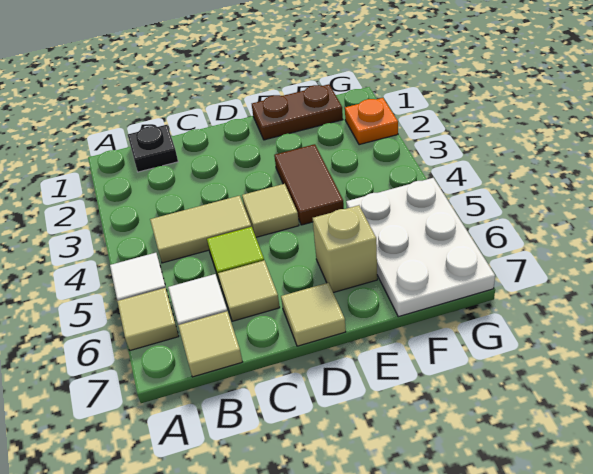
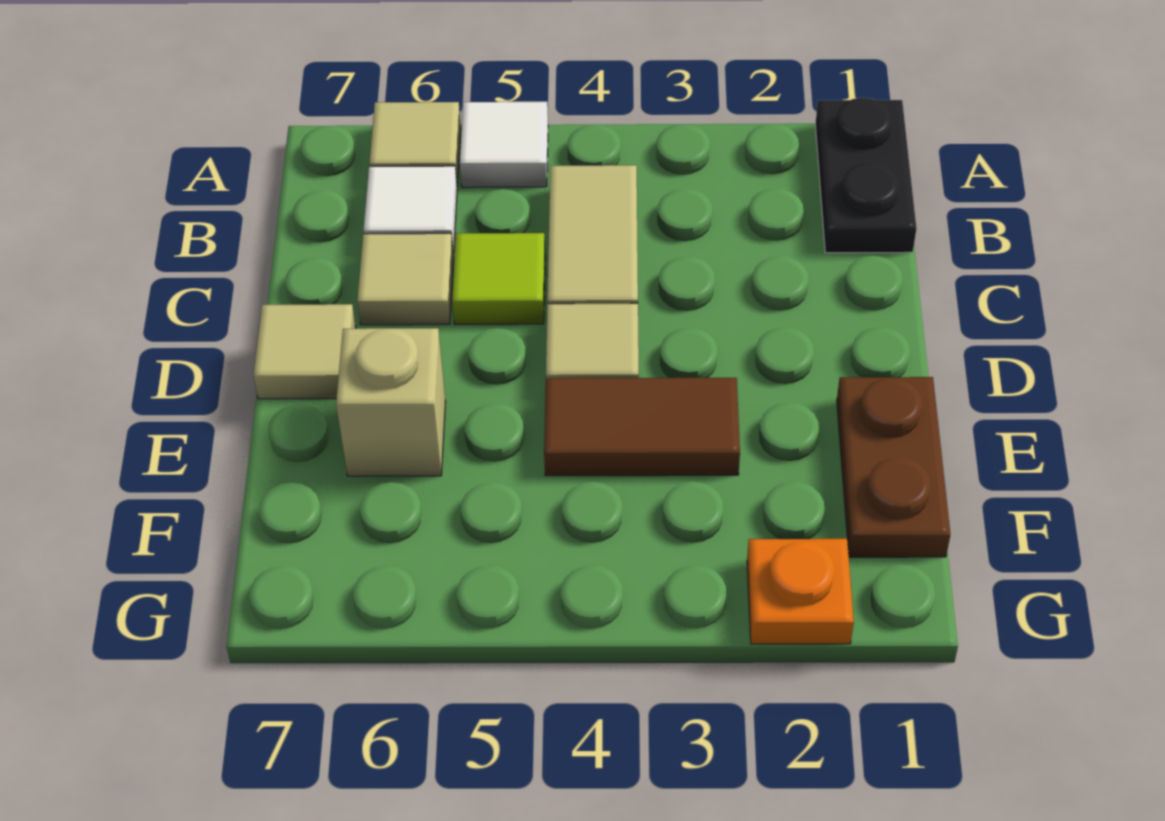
black plate B1 level 1 -> black plate A1:B1 level 1
tan tile B7 level 1 -> none
white plate F5:G7 level 1 -> none

